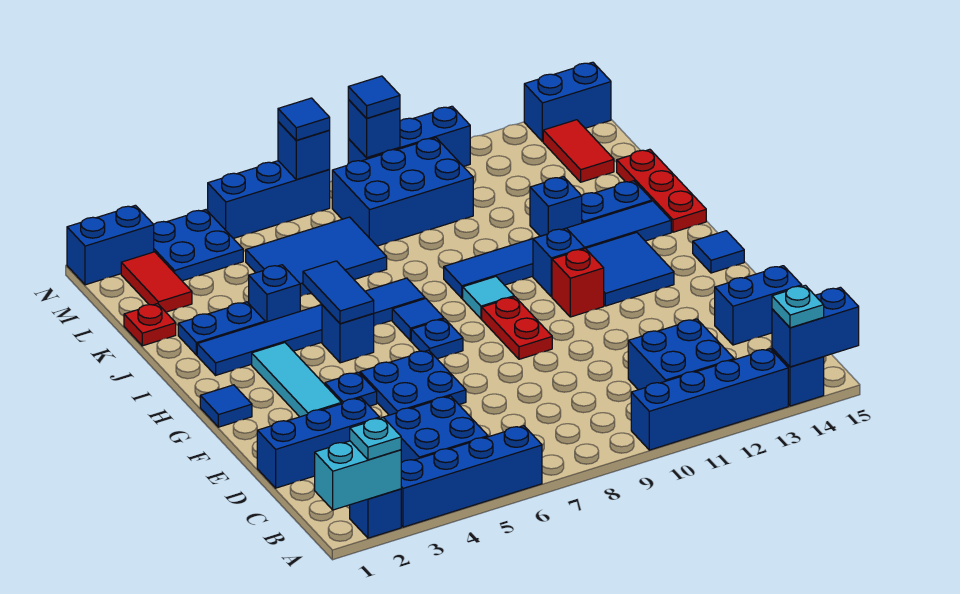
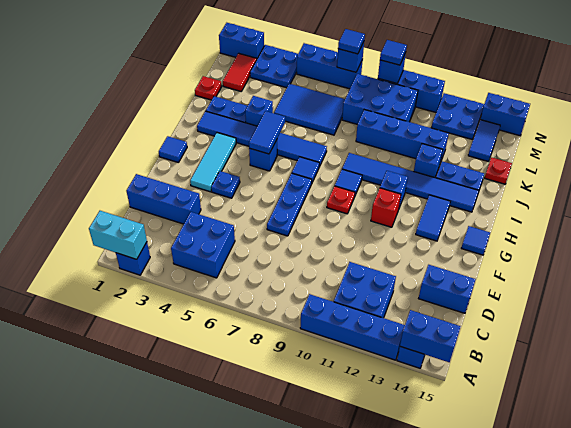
cyan plate A2 level 3 -> none
blue brick A3:A6 level 1 -> blue brick K9:K12 level 1
cyan plate A14 level 3 -> none
blue plate E5:F6 level 1 -> blue plate M12:N13 level 1
red plate F9:G9 level 1 -> red plate G9 level 1
blue plate G7 level 1 -> blue plate E7:G7 level 1
blue tile G12:H13 level 1 -> blue tile G13:H13 level 1
cyan tile H9 level 1 -> blue tile H9 level 1
red plate I15:K15 level 1 -> red plate K15 level 1
red tile L14:M14 level 1 -> blue tile L14:M14 level 1

